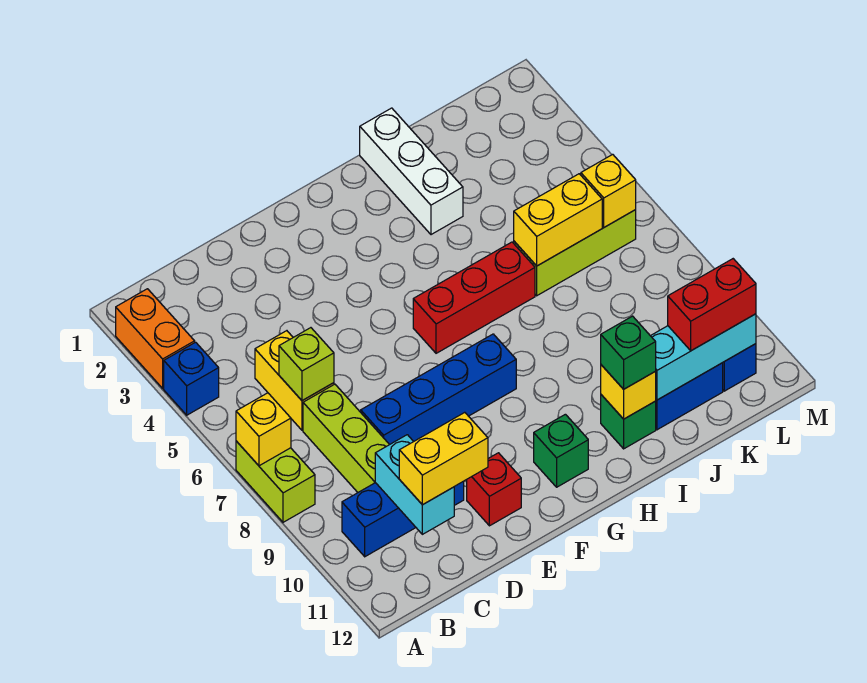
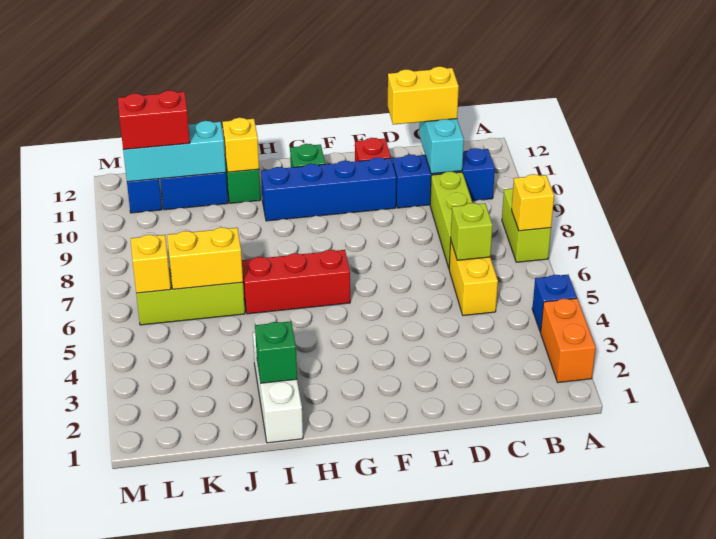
blue brick D8:G8 level 1 -> blue brick E10:H10 level 1
green brick I11 level 3 -> green brick I2 level 2

